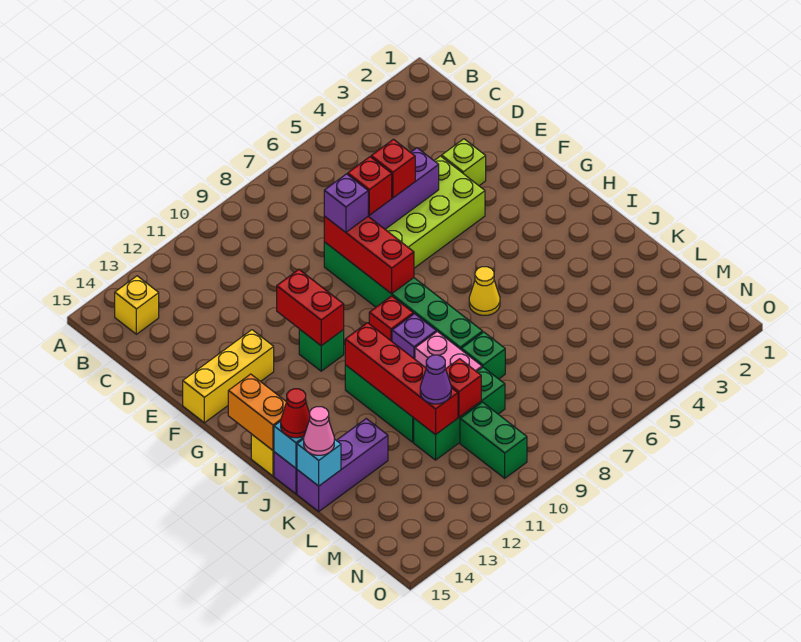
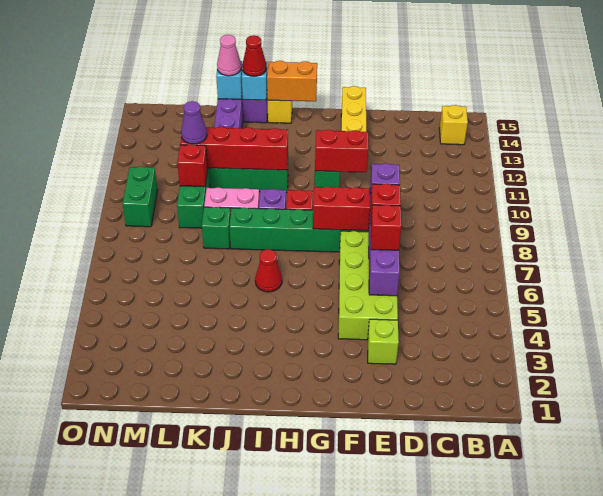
yellow cone I6 level 1 -> red cone I6 level 1
green brick M10:N10 level 1 -> green brick N9:N10 level 1

